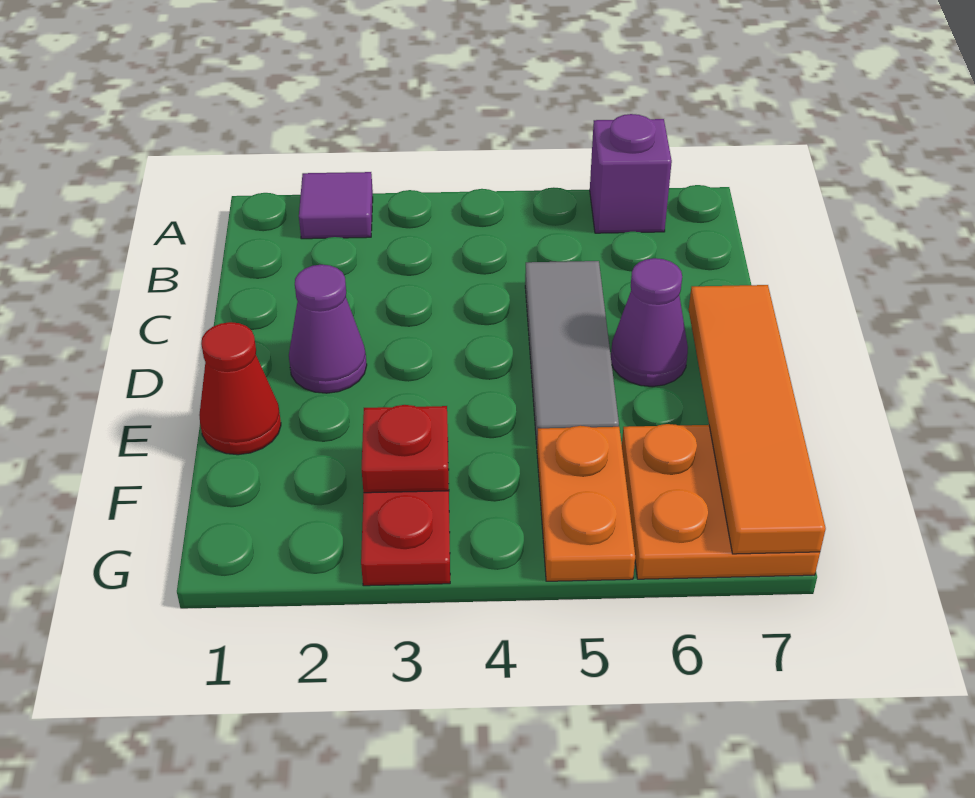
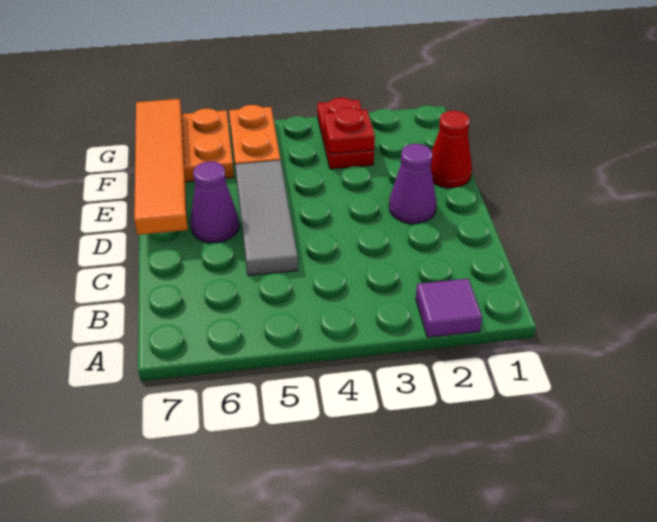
purple brick A6 level 1 -> none

